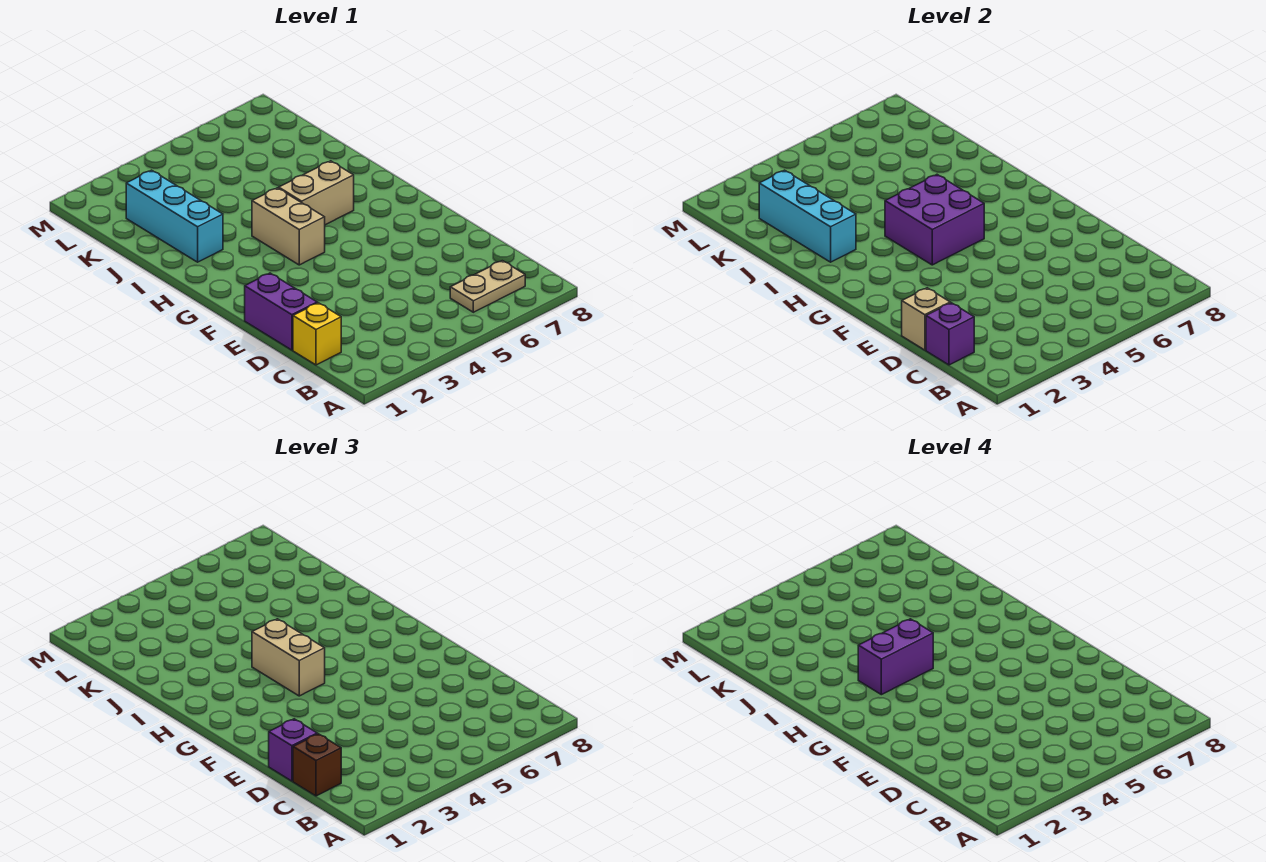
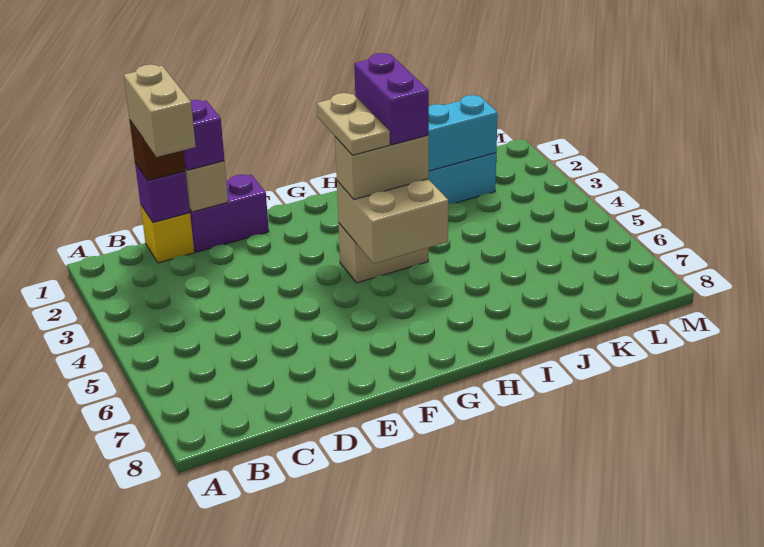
tan plate B6:B7 level 1 -> tan plate G3:G4 level 4
purple brick G4:H5 level 2 -> tan brick G4:H5 level 2
tan brick H5:H6 level 1 -> tan brick C1:C2 level 4

